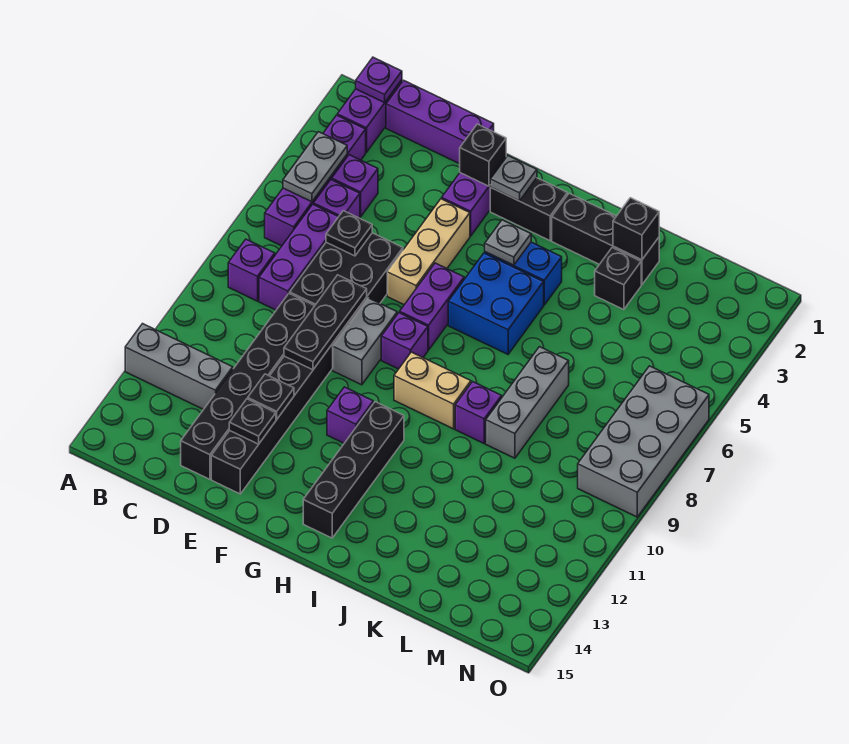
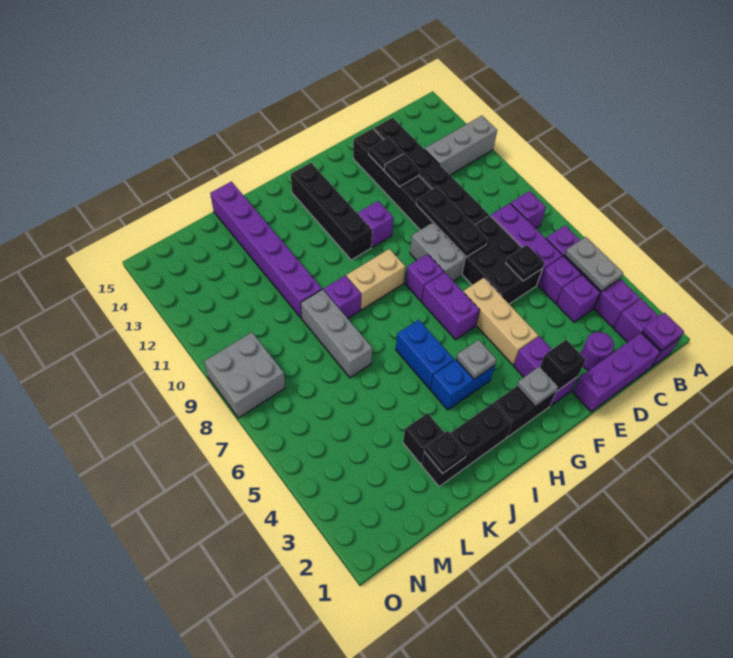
none -> purple round brick D2 level 1
blue brick H5:I6 level 1 -> blue brick I5:I6 level 1
black brick K2 level 2 -> black plate K2 level 2
none -> purple brick K10:K15 level 1
grey brick N6:O9 level 1 -> grey brick N8:O9 level 1

